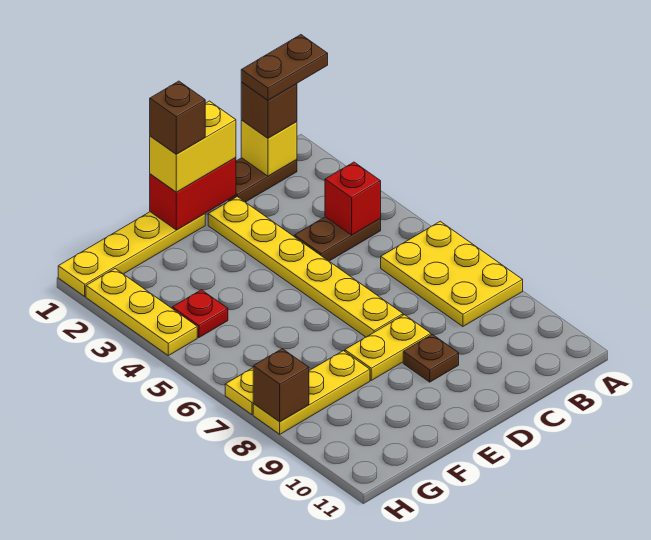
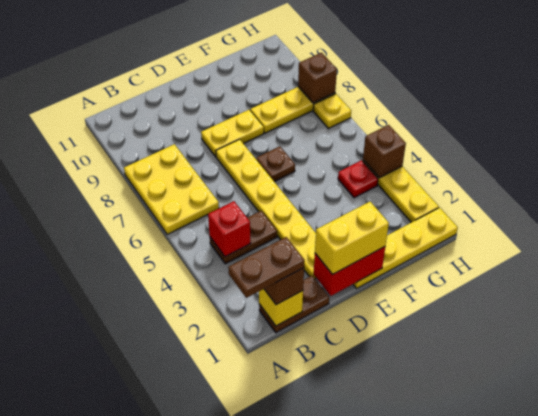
brown plate D9 level 1 -> brown plate E6 level 1
brown brick E1 level 4 -> brown brick H4 level 2

